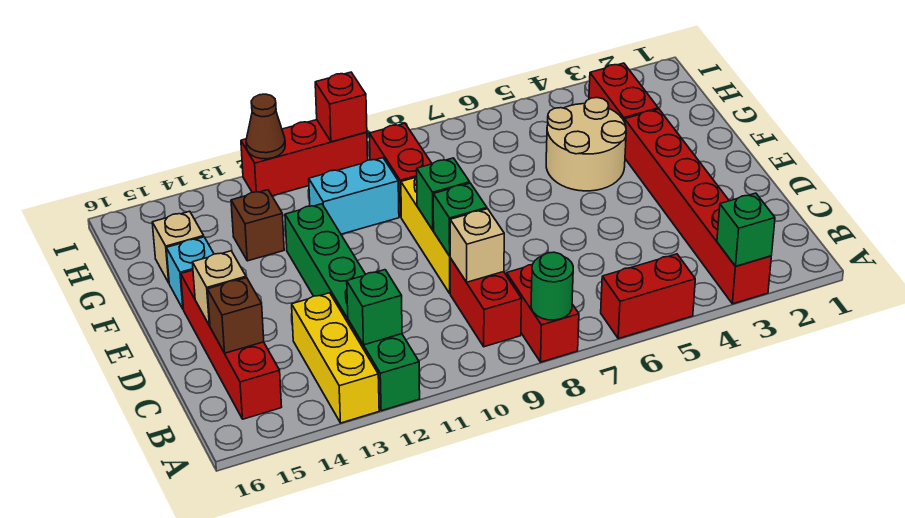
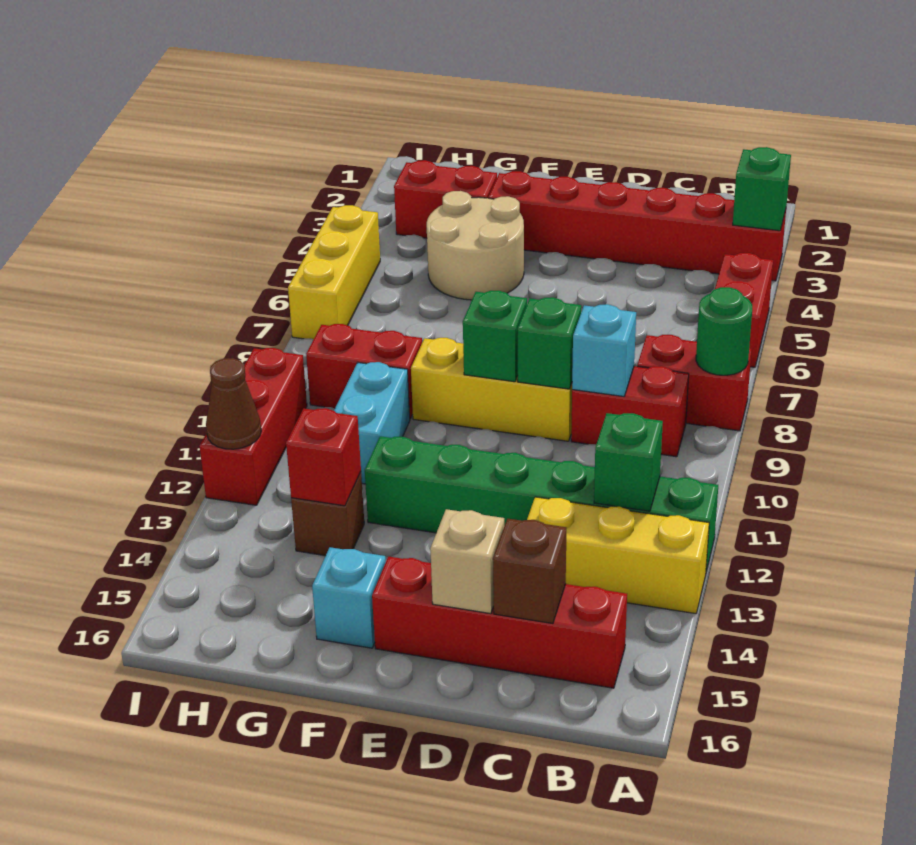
tan brick C9 level 2 -> cyan brick C9 level 2
tan brick G15 level 1 -> none
none -> yellow brick I5:I7 level 1
red brick I10 level 2 -> red brick G13 level 2

